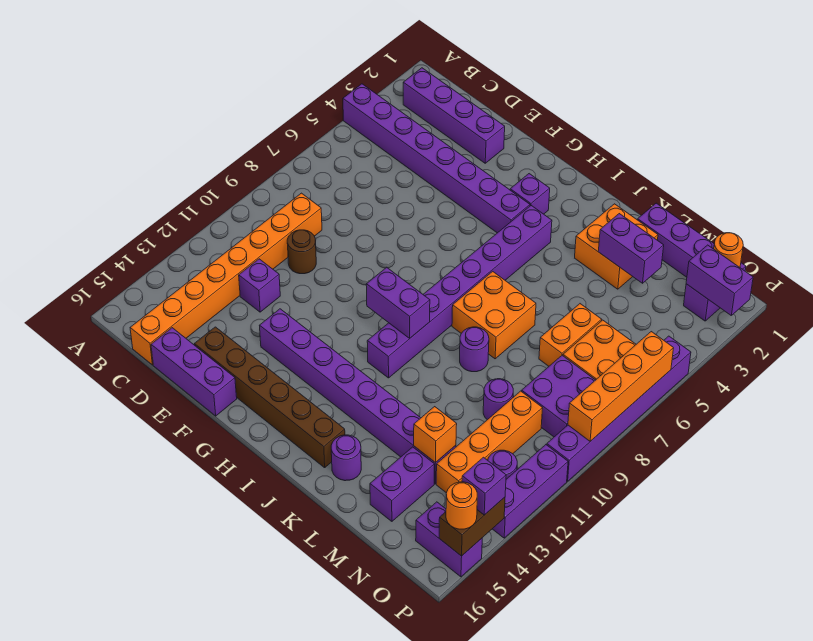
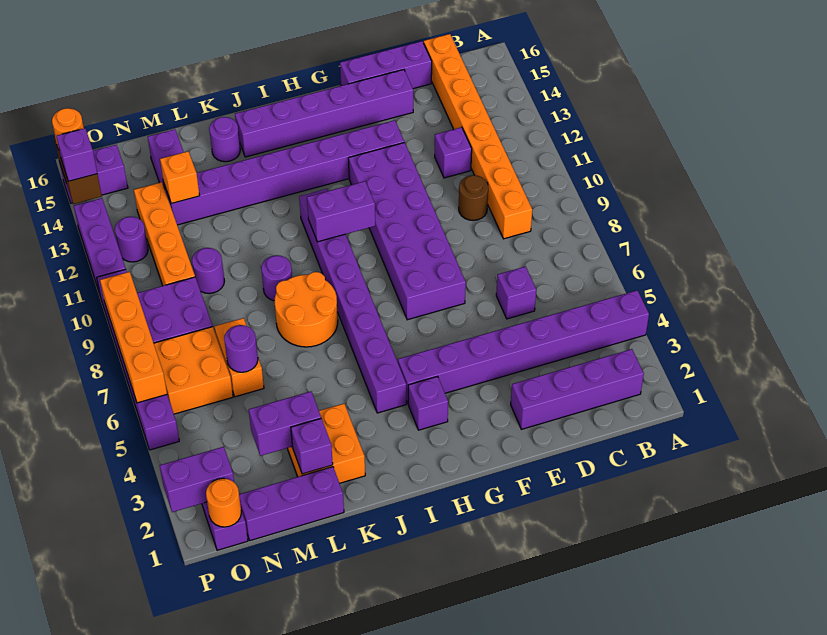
none -> purple brick D6 level 1
brown brick E15:J15 level 1 -> purple brick E15:J15 level 1
none -> purple brick F7:G12 level 1
orange brick J7:K8 level 1 -> orange round brick J7:K8 level 1
none -> purple brick L2 level 2
none -> purple round brick M6 level 2

